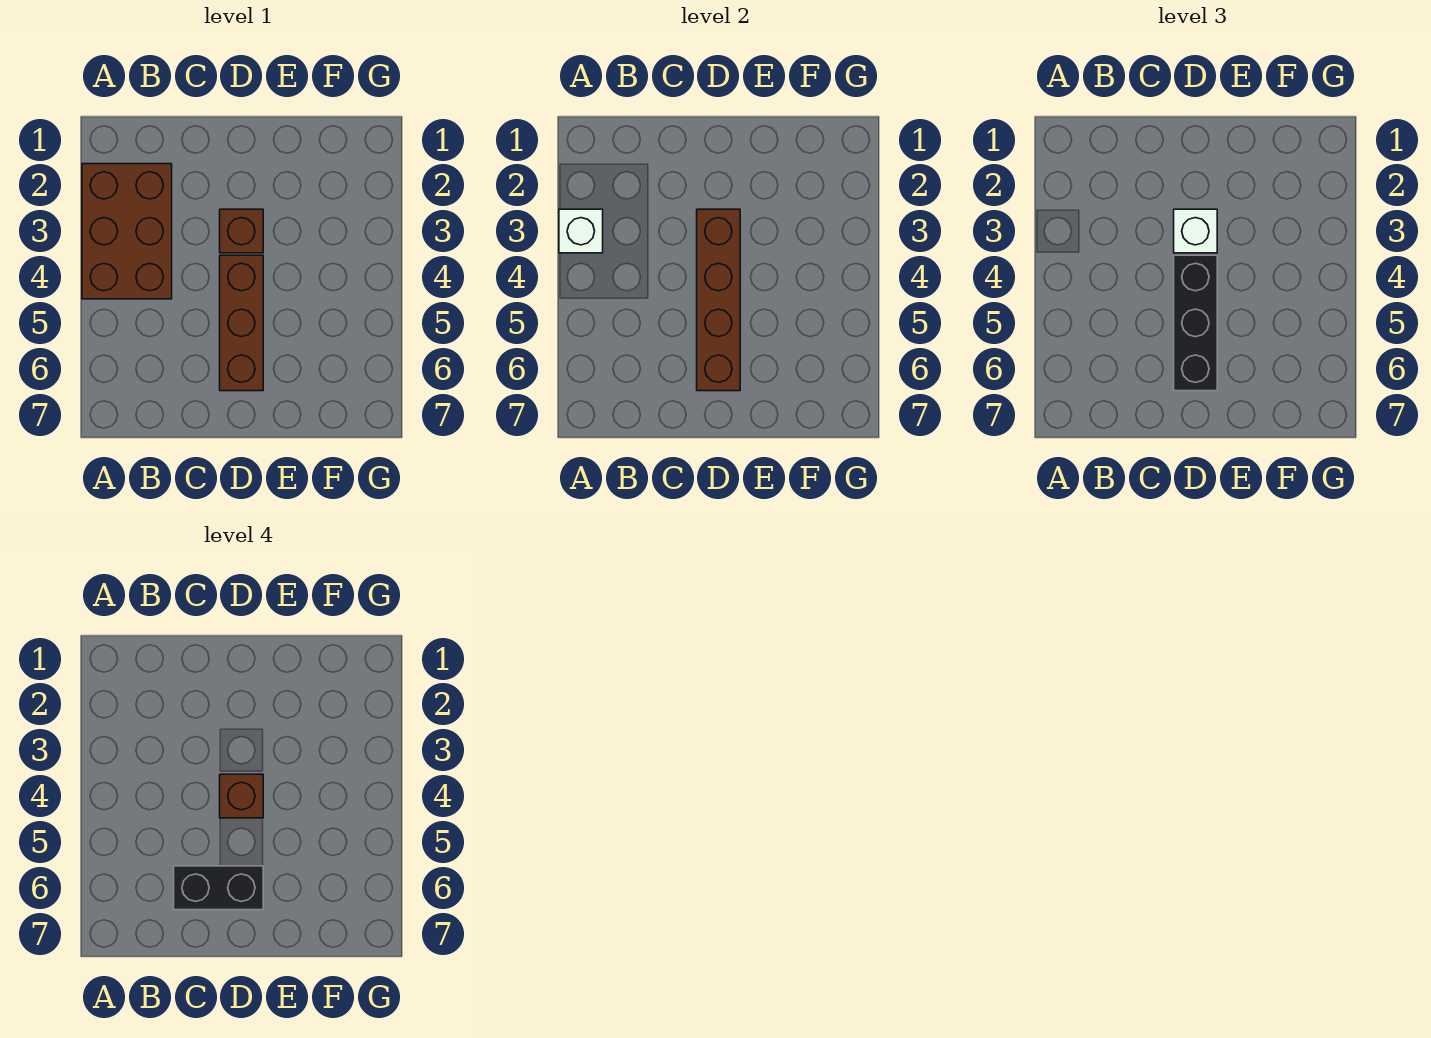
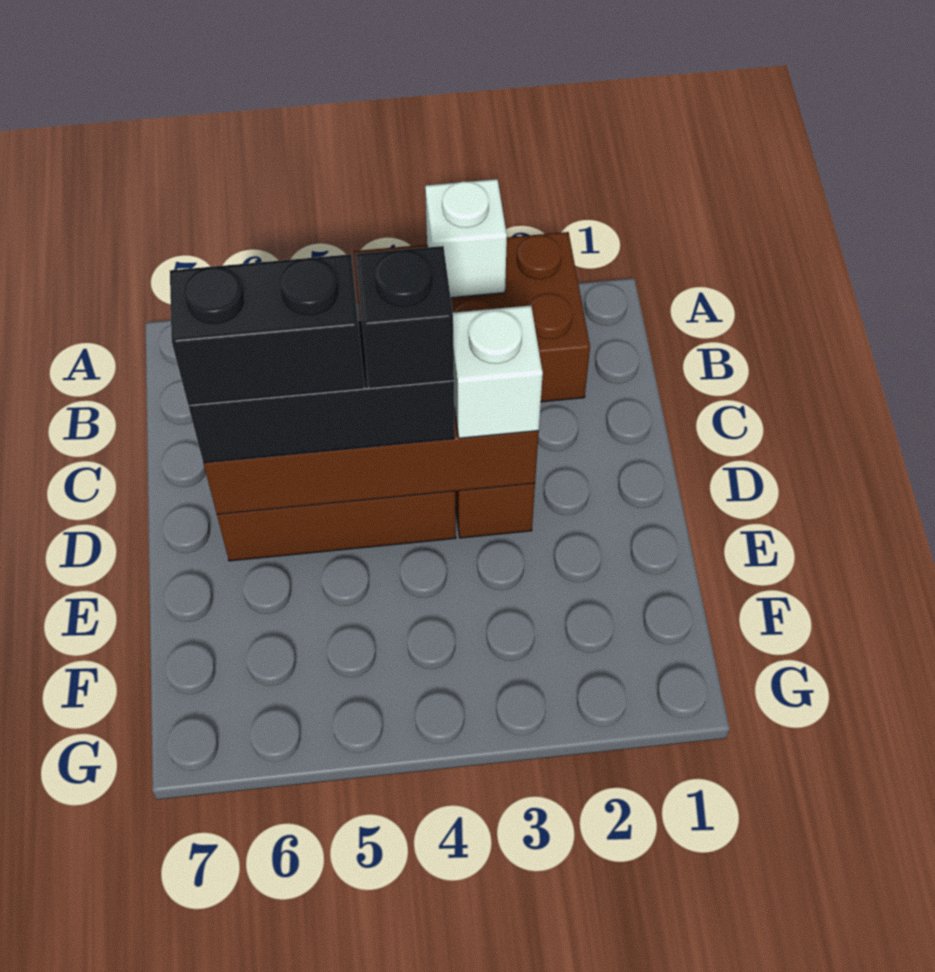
black brick C6:D6 level 4 -> black brick D5:D6 level 4
brown brick D4 level 4 -> black brick D4 level 4

